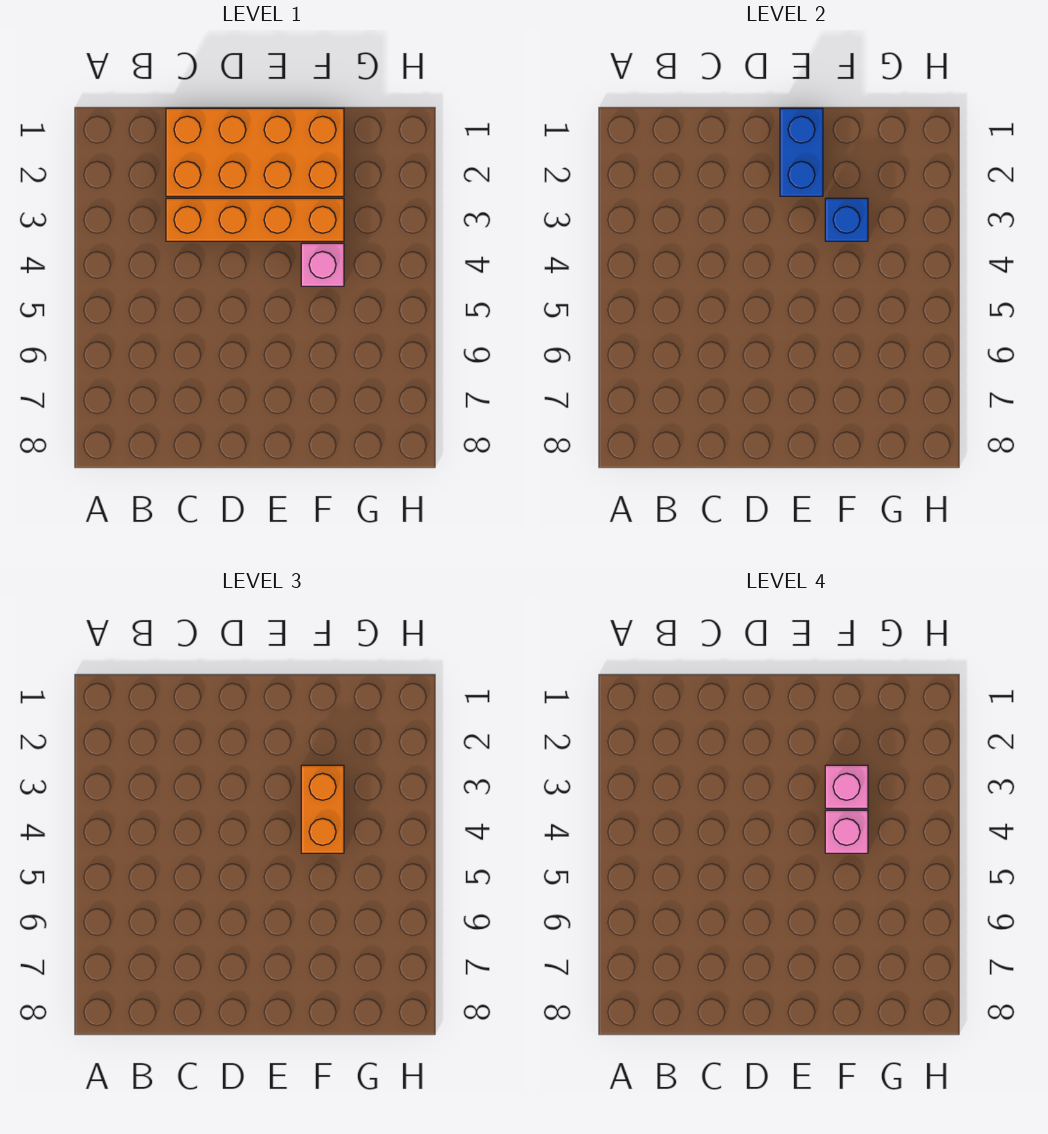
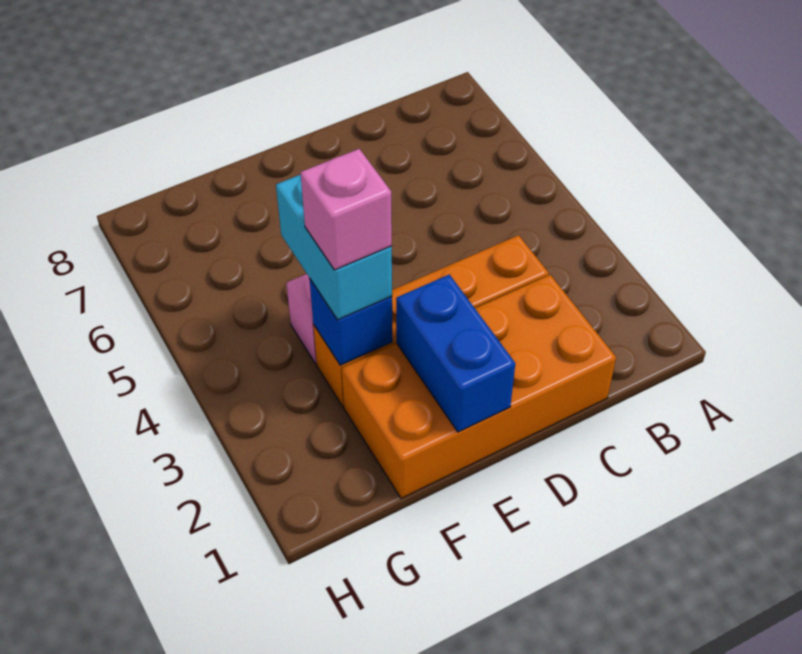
orange brick F3:F4 level 3 -> cyan brick F3:F4 level 3
pink brick F4 level 4 -> none

